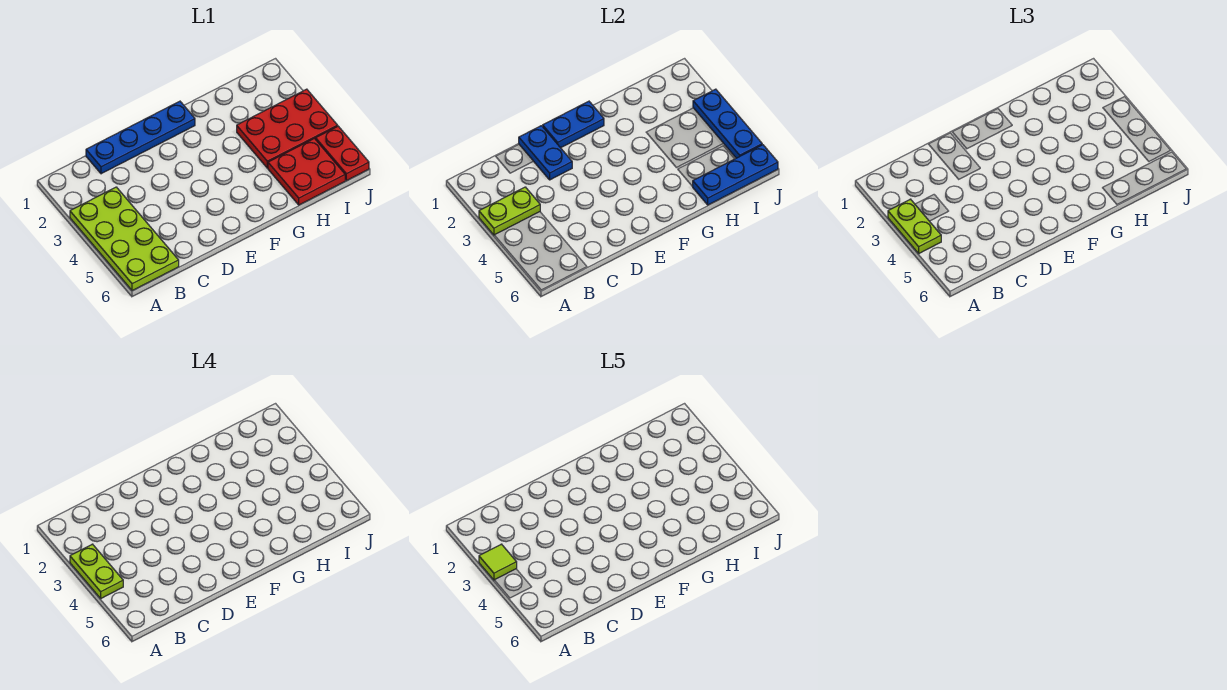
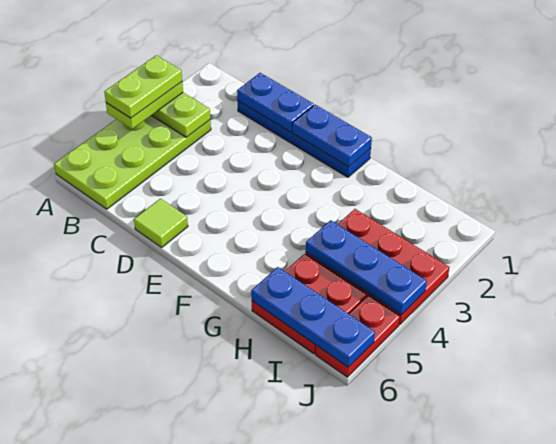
lime tile A3 level 5 -> lime tile D6 level 1
blue plate D1:D2 level 2 -> blue plate C1:D1 level 2
blue plate J3:J5 level 2 -> blue plate H4:J4 level 2

